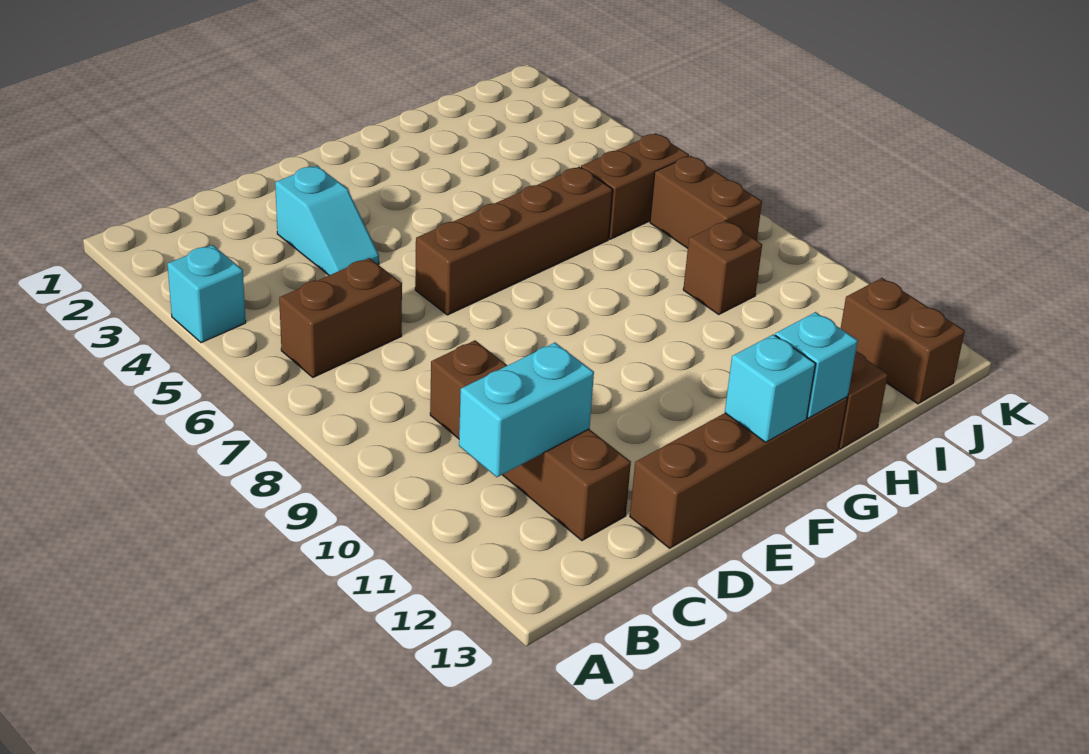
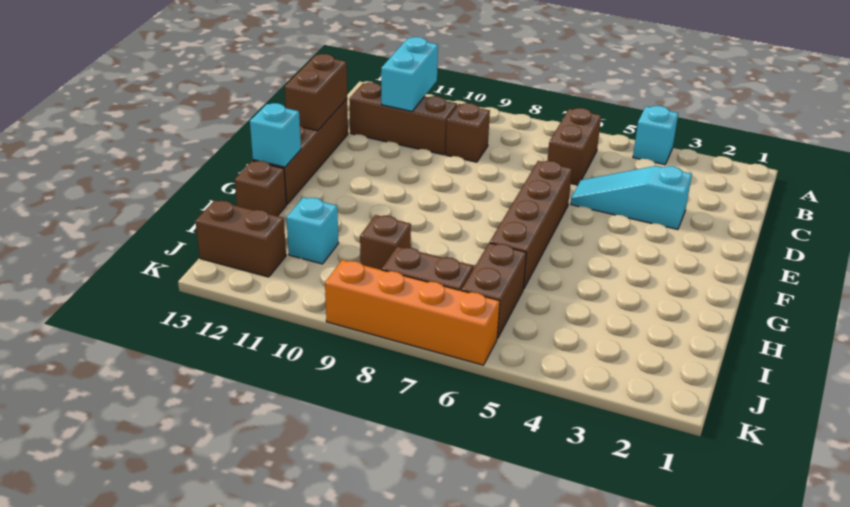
cyan slope D3:D4 level 1 top 3 -> cyan slope D3:D5 level 1 top 3
none -> brown brick D13:E13 level 2
cyan brick F13 level 2 -> cyan brick I11 level 1
none -> orange brick K6:K9 level 1

